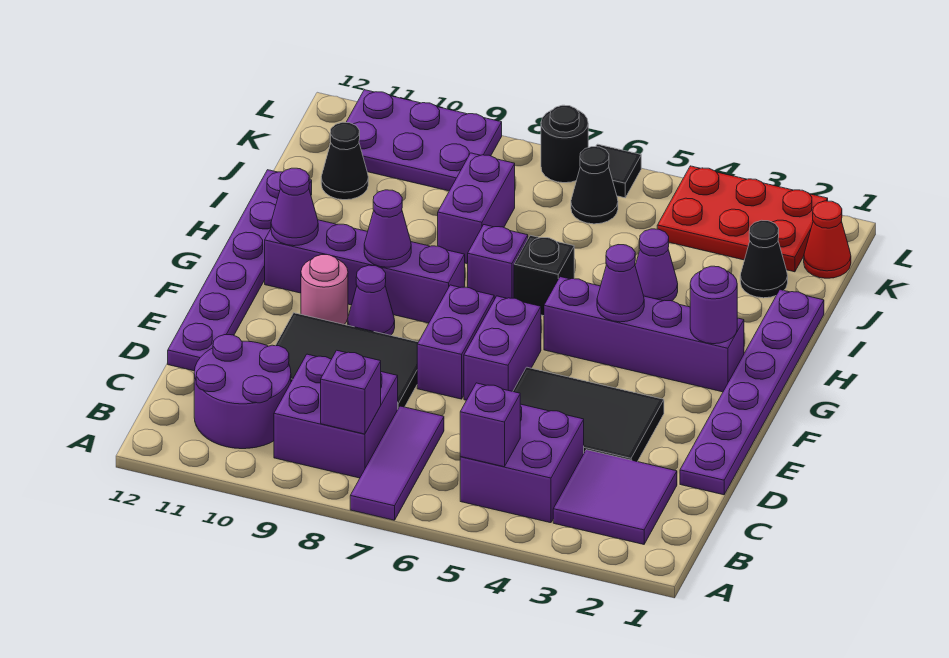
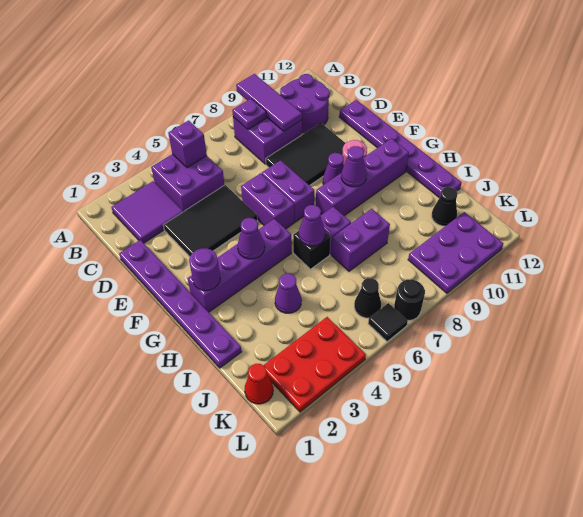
purple tile A7:C7 level 1 -> purple tile A9:C9 level 2
purple brick B8 level 2 -> purple plate B8 level 2
purple cone G11 level 2 -> purple cone H6 level 2
purple brick I8:J8 level 1 -> purple brick I7:I8 level 1
black cone J2 level 1 -> none

